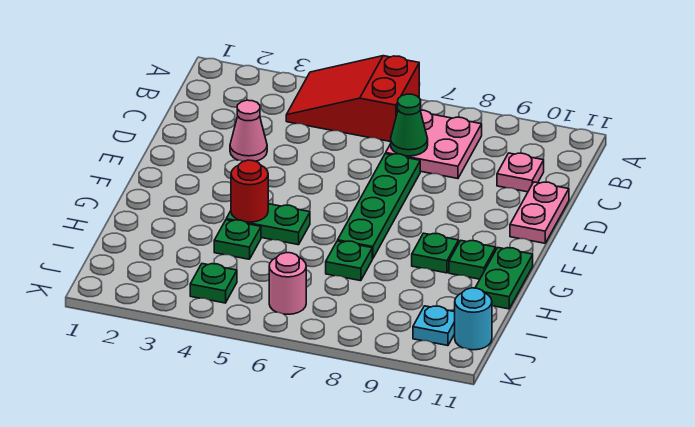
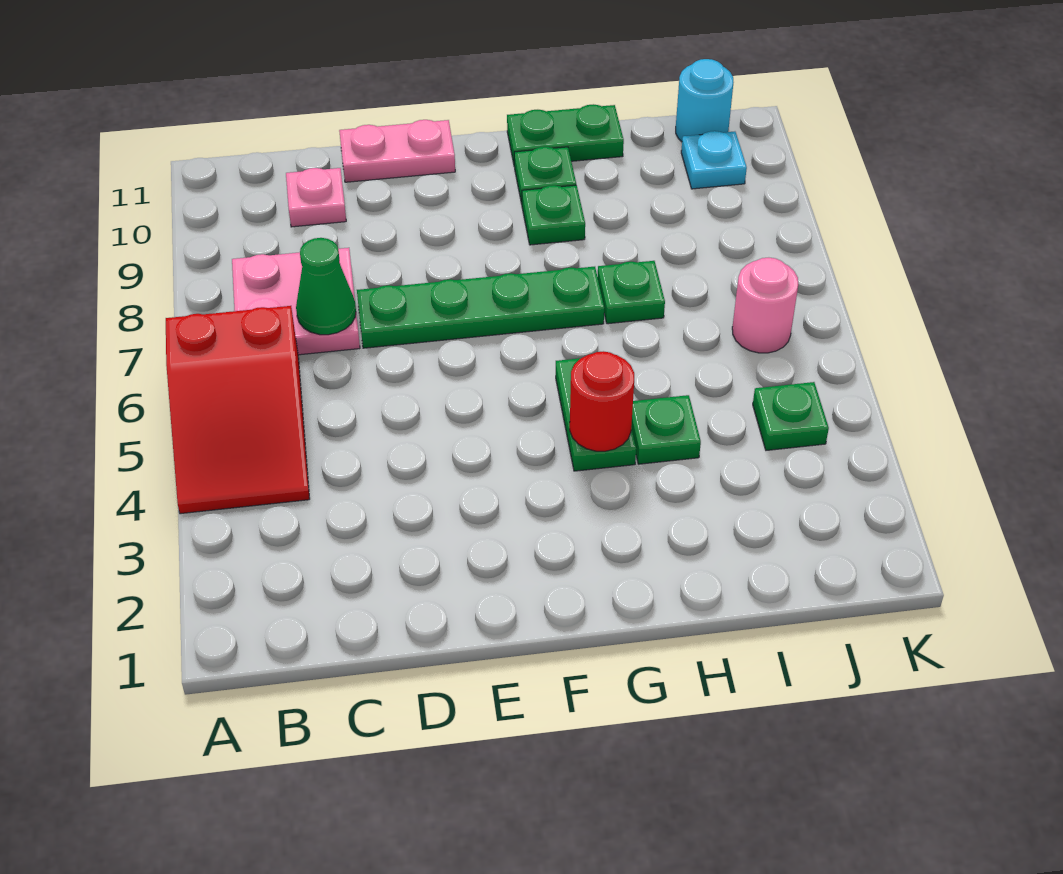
pink cone D3 level 1 -> none

